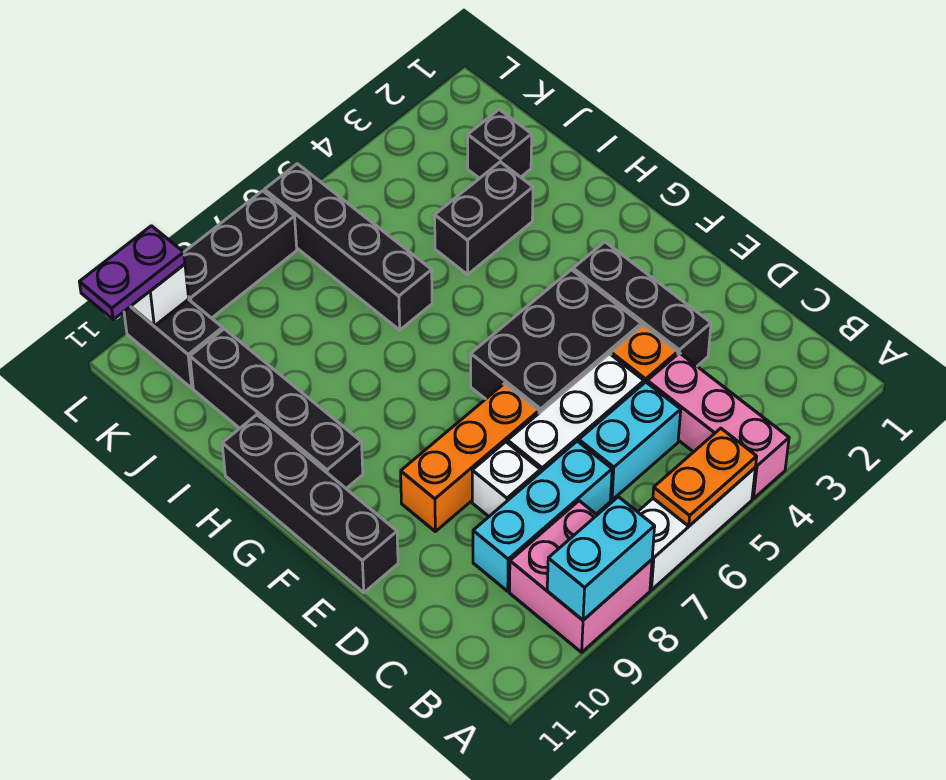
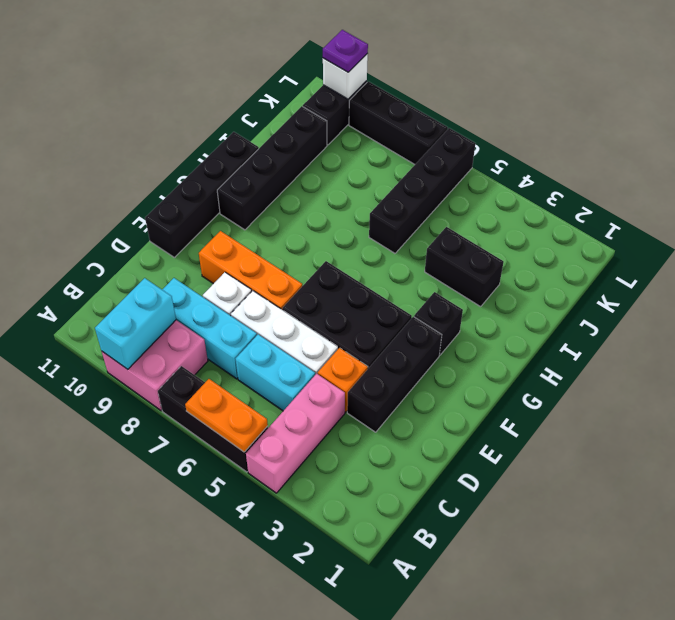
white brick A5:A7 level 1 -> black brick A5:A7 level 1
cyan brick A8:A9 level 2 -> cyan brick A9:B9 level 2
black brick J2 level 1 -> black brick G3 level 1
purple plate L10:L11 level 3 -> purple plate L10 level 3

